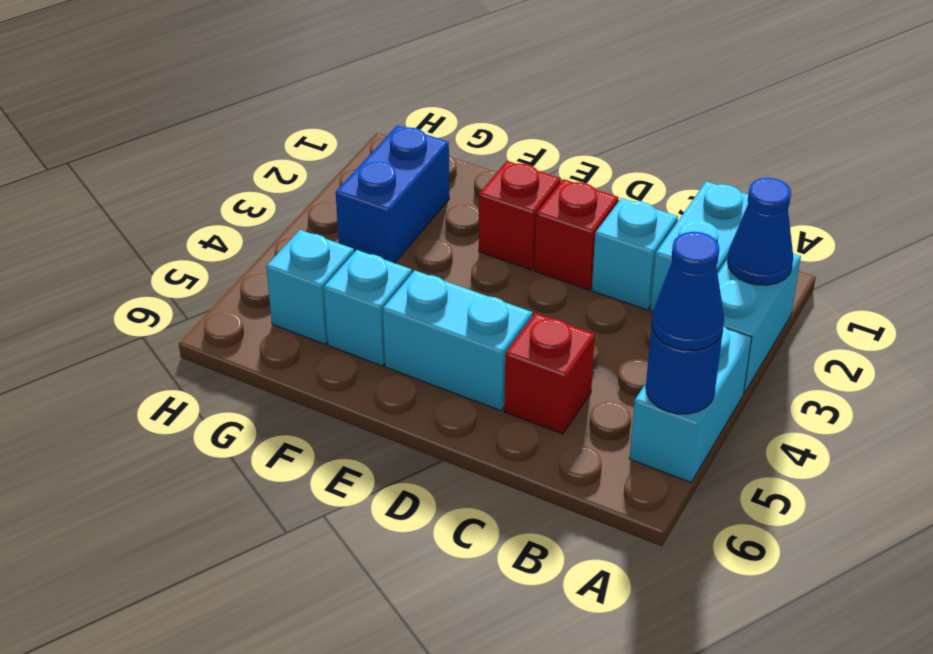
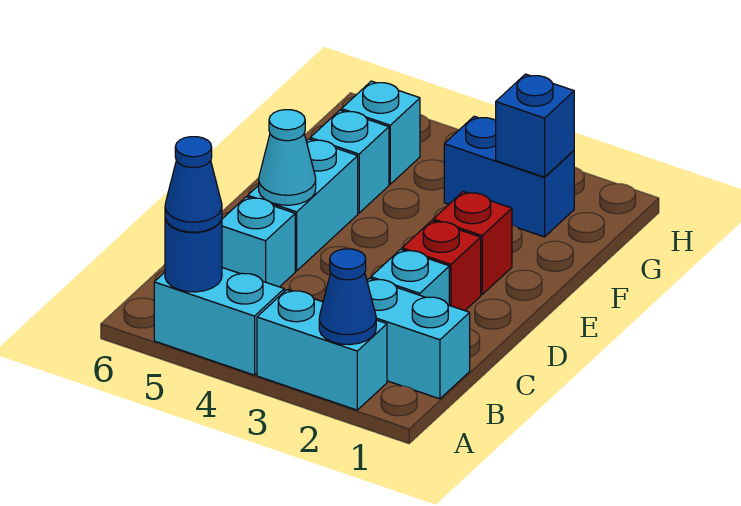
red brick C5 level 1 -> cyan brick C5 level 1
none -> cyan cone D5 level 2
none -> blue brick G2 level 2

